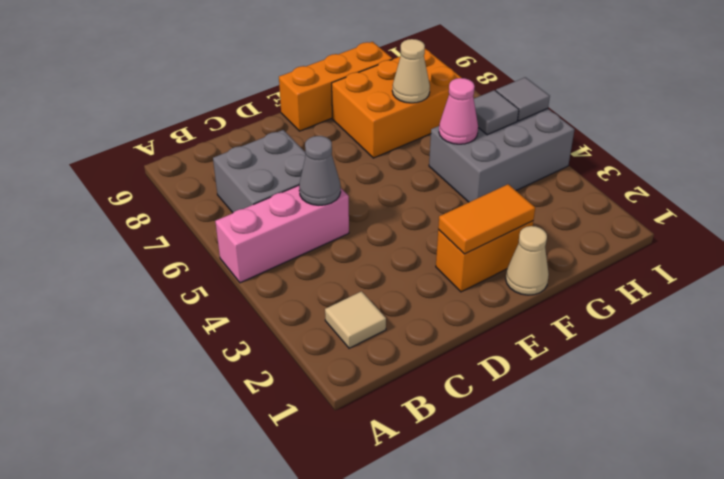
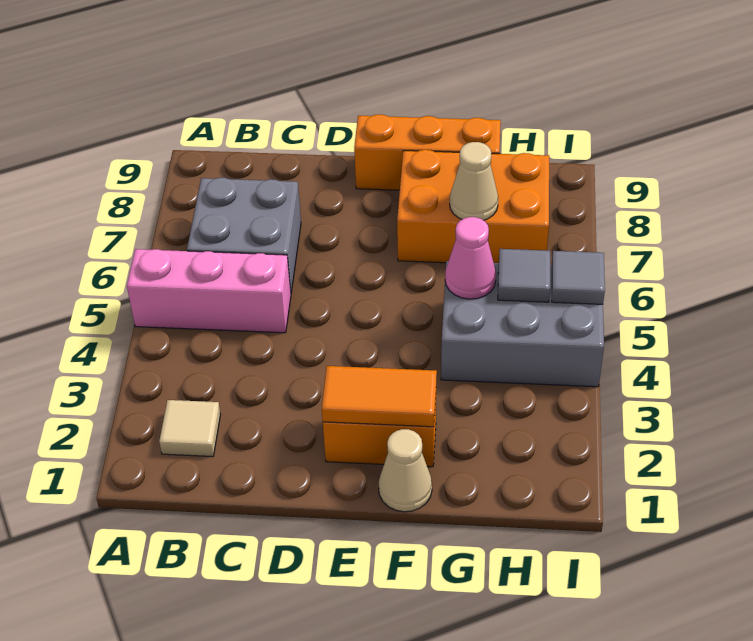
grey cone C5 level 2 -> none

